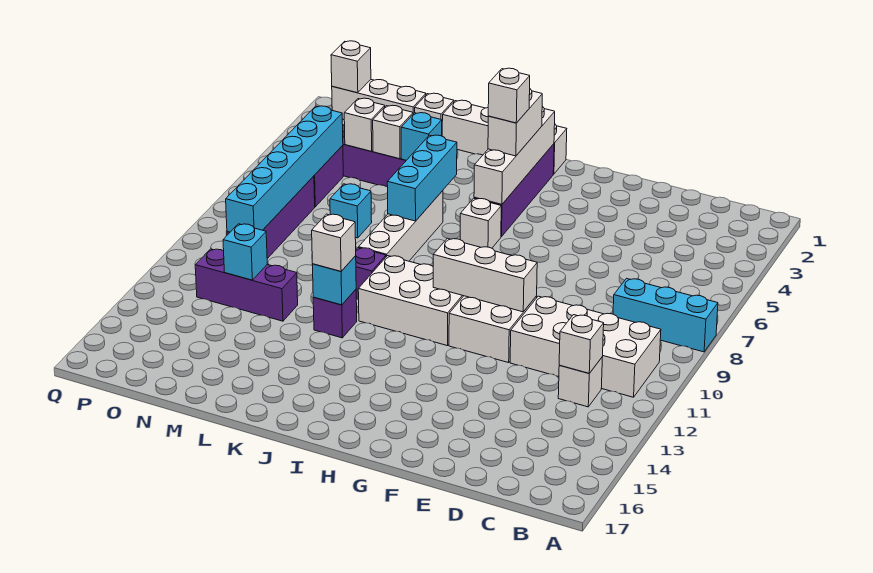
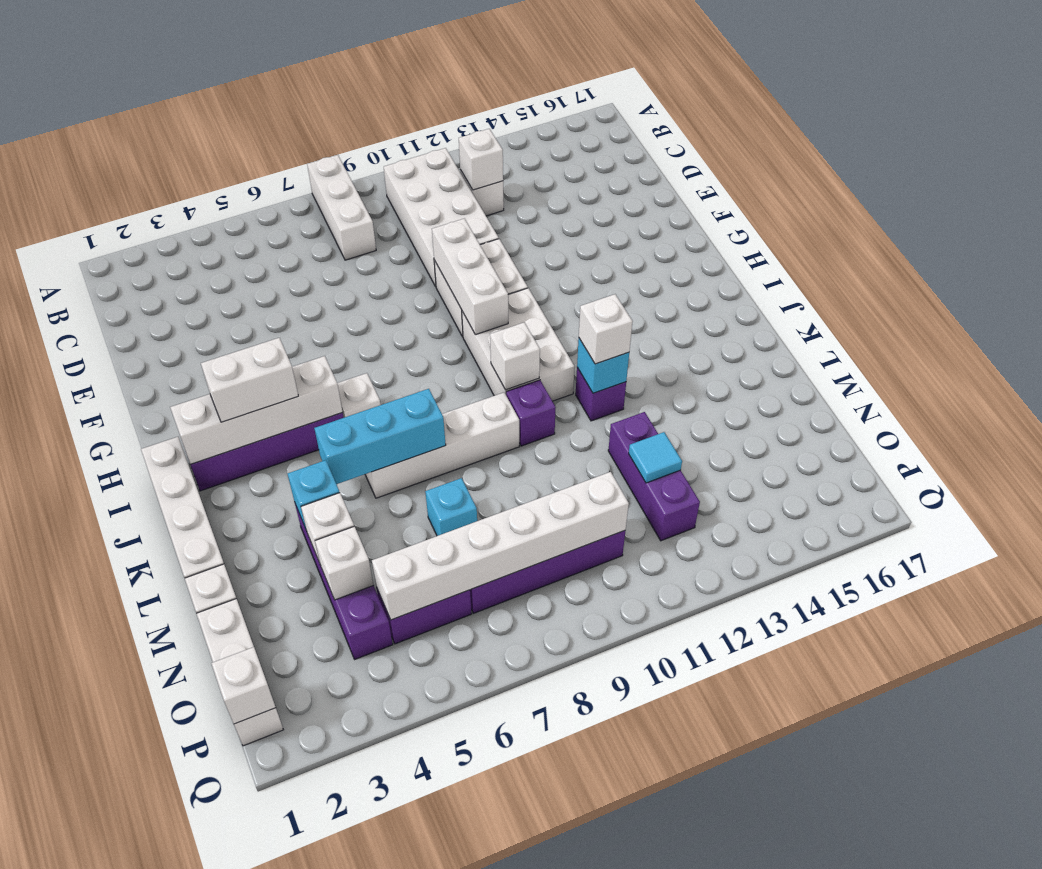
cyan brick A8:C8 level 1 -> white brick A8:C8 level 1
white brick I4 level 4 -> white brick J10 level 2
cyan brick N12 level 2 -> cyan tile N12 level 2
cyan brick O5:O10 level 2 -> white brick O5:O10 level 2

